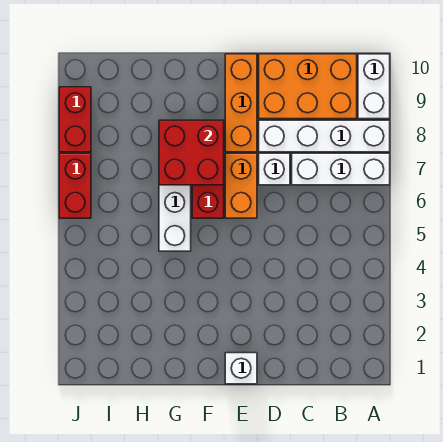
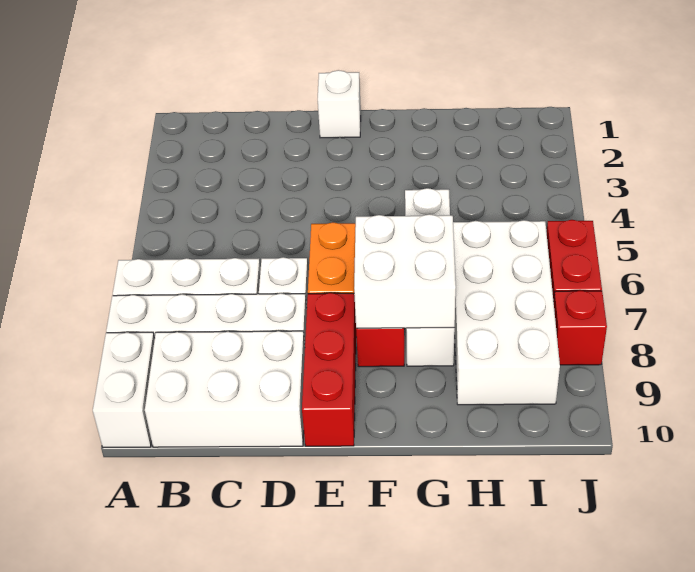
orange brick B9:D10 level 1 -> white brick B9:D10 level 1
orange brick E8:E10 level 1 -> red brick E8:E10 level 1
red brick F7:G8 level 2 -> white brick F7:G8 level 2
none -> white brick H6:I9 level 1
red brick J8:J9 level 1 -> red brick J8 level 1

